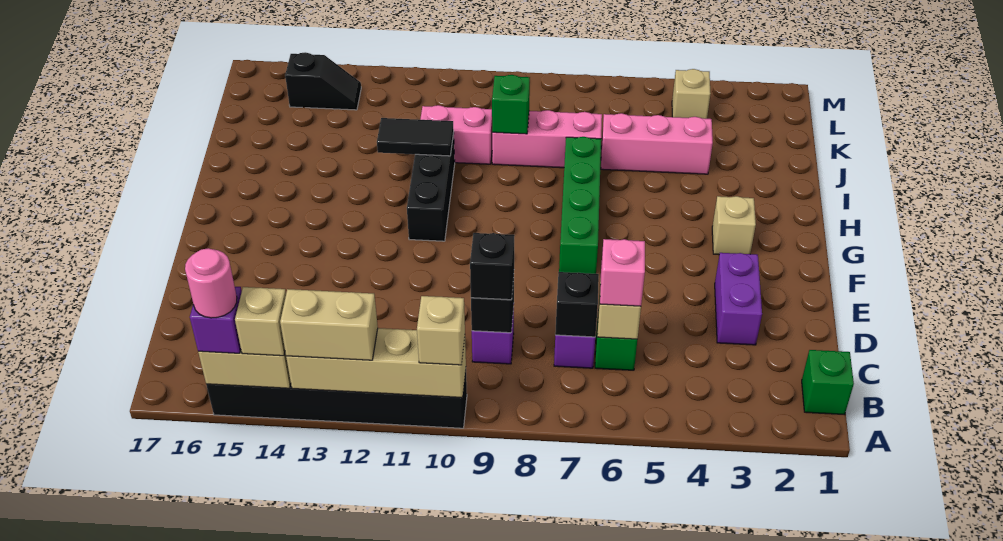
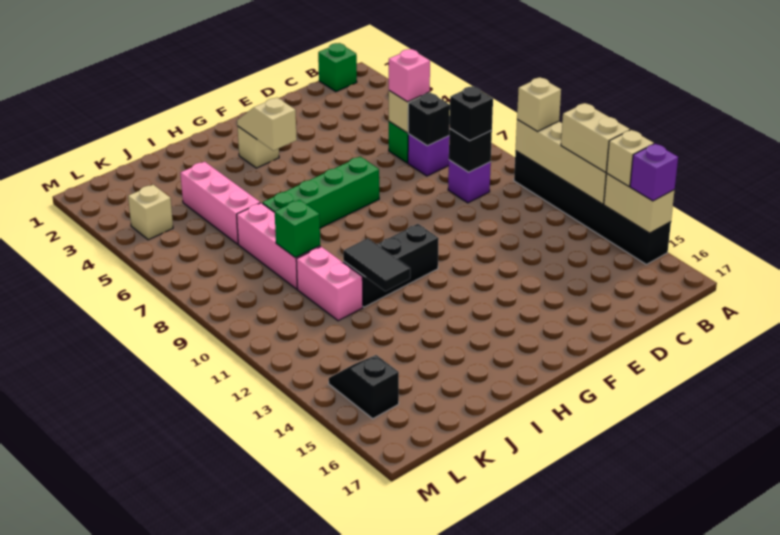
pink round brick A15 level 4 -> none
purple brick D3:E3 level 1 -> none
none -> tan slope G3:G4 level 2 top 4

